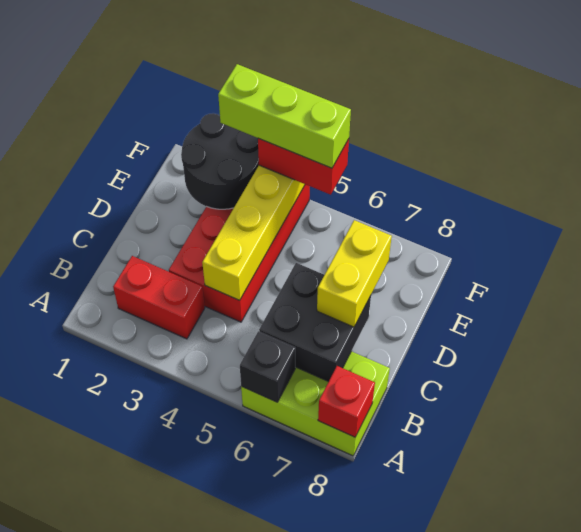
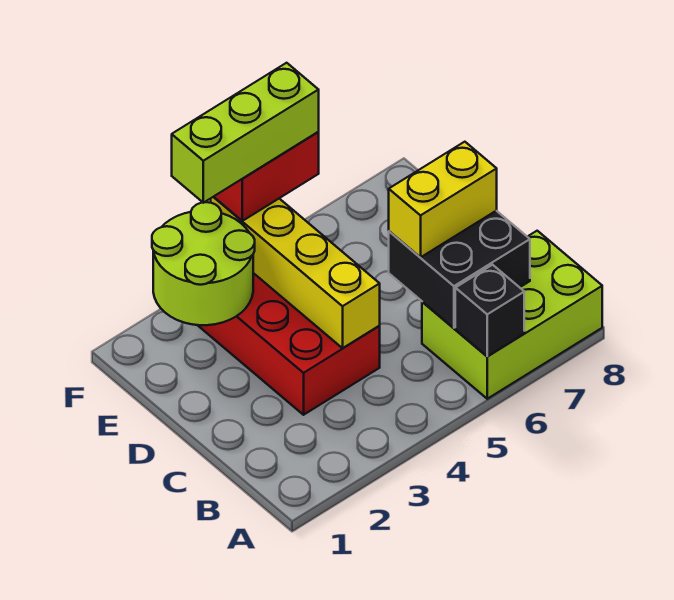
red brick A8 level 2 -> none
red brick B2:B3 level 1 -> none
yellow brick C7:D7 level 3 -> yellow brick C6:C7 level 3
black round brick E2:F3 level 2 -> lime round brick E2:F3 level 2

